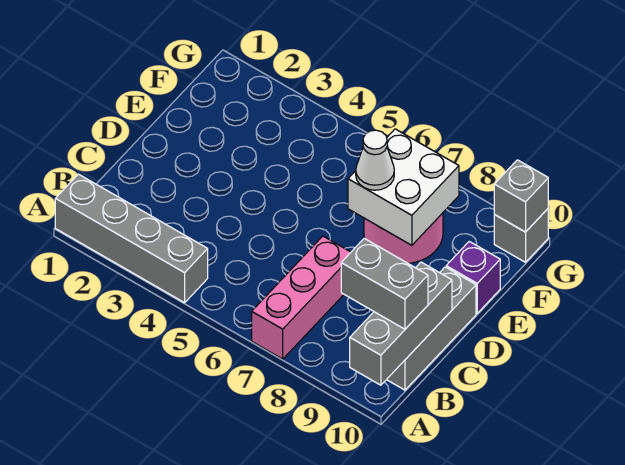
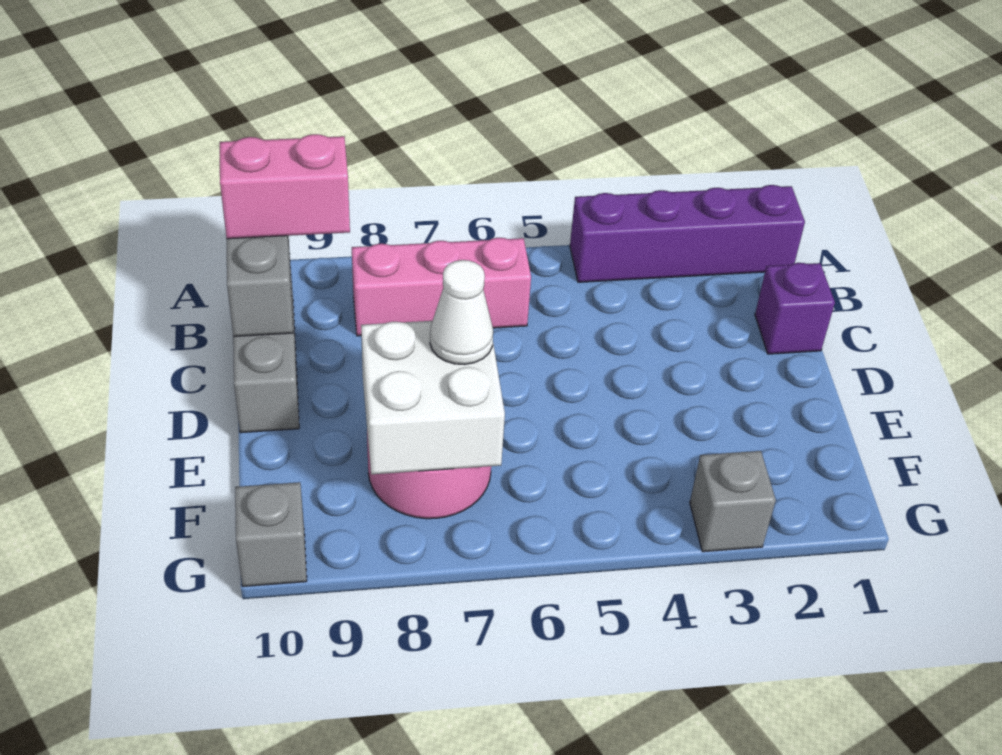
grey brick A1:A4 level 1 -> purple brick A1:A4 level 1
pink brick A7:C7 level 1 -> pink brick B6:B8 level 1
grey brick B9:B10 level 3 -> pink brick B9:B10 level 3
purple brick E10 level 1 -> purple brick C1 level 1
grey brick G10 level 2 -> grey brick G3 level 1

